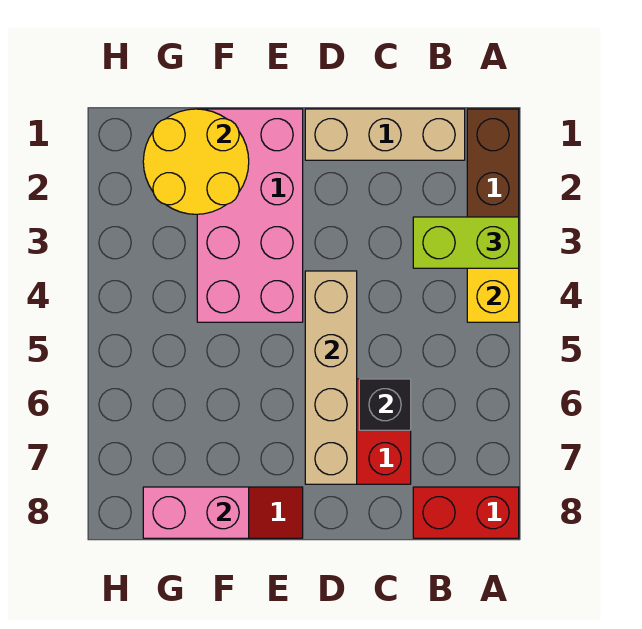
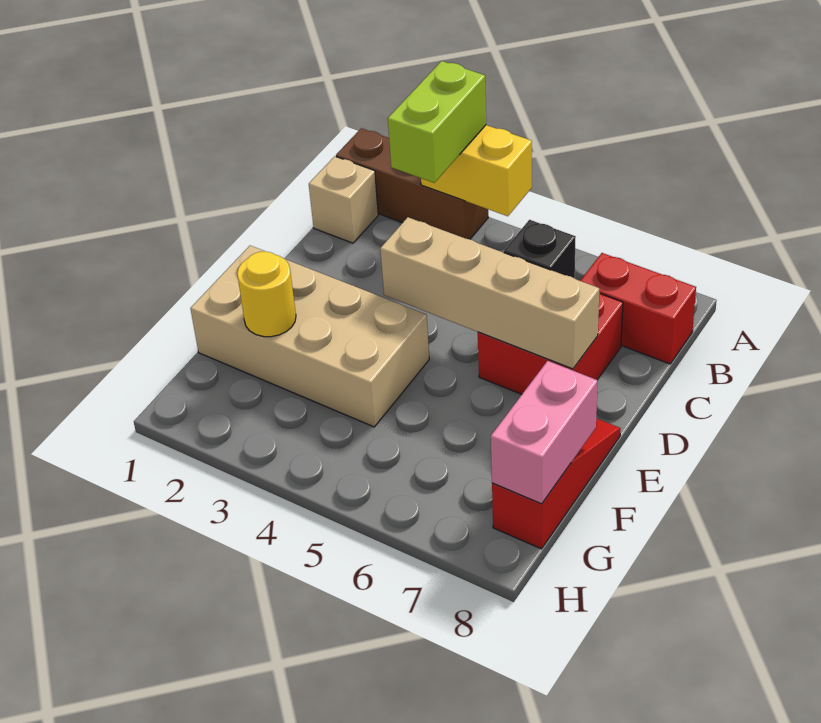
red brick A8:B8 level 1 -> red brick B7:B8 level 1
tan brick B1:D1 level 1 -> tan brick B1 level 1
pink brick E1:F4 level 1 -> tan brick E1:F4 level 1
yellow round brick F1:G2 level 2 -> yellow round brick F2 level 2

